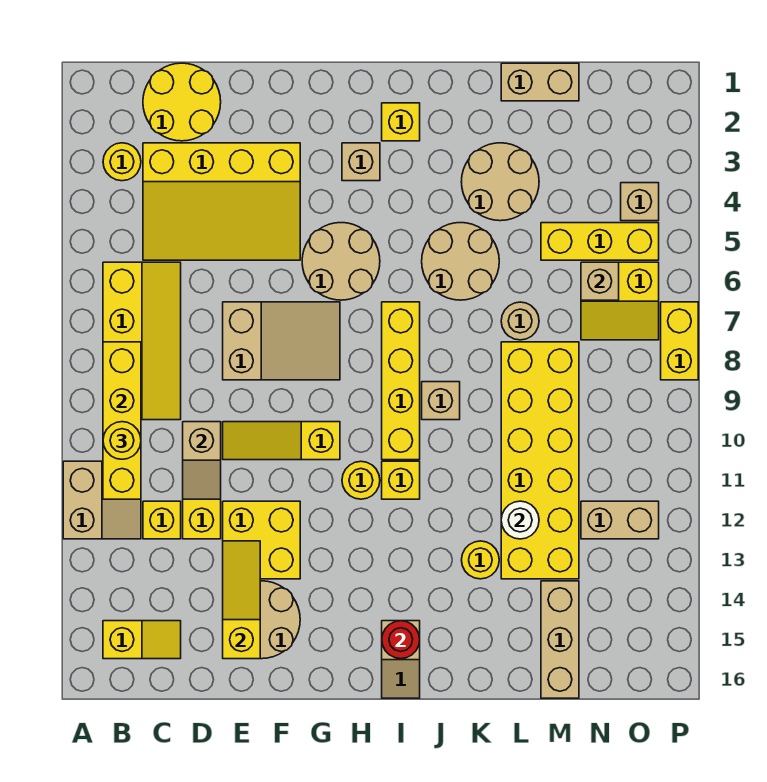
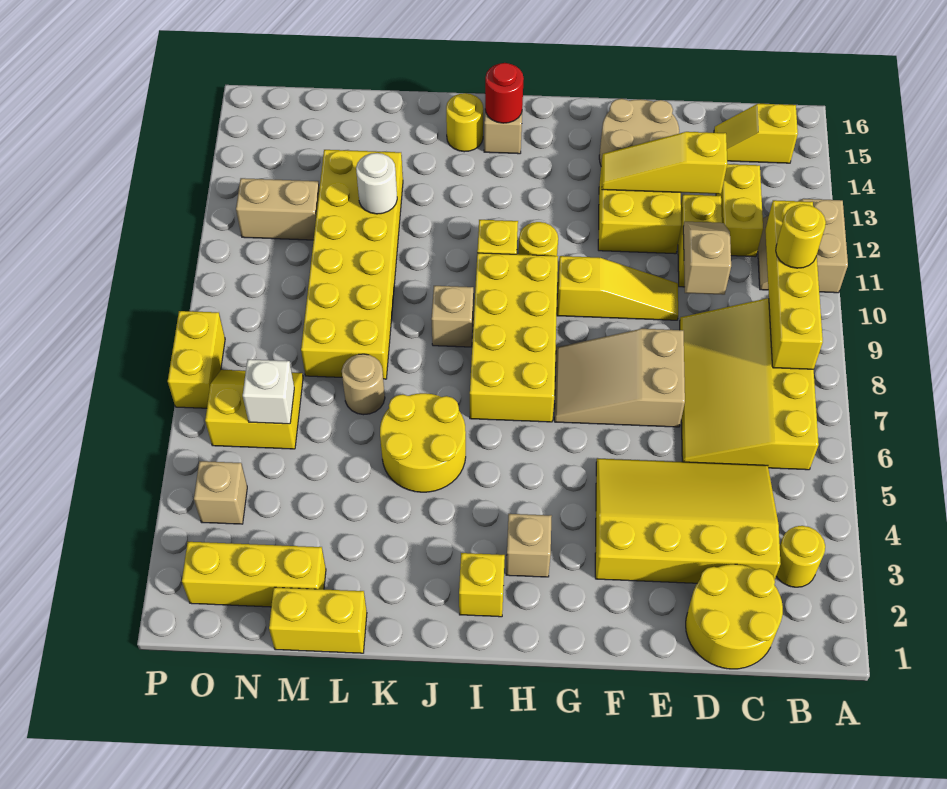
yellow slope B6:C9 level 1 top B -> yellow slope B6:D9 level 1 top B
yellow brick C12 level 1 -> yellow brick C12:C13 level 1
yellow slope E13:E15 level 2 top 15 -> yellow slope D13:F13 level 2 top D
tan round brick G5:H6 level 1 -> none
yellow brick I7:I10 level 1 -> yellow brick H7:I10 level 1
tan round brick J5:K6 level 1 -> yellow round brick J5:K6 level 1
tan round brick K3:L4 level 1 -> none
yellow round brick K13 level 1 -> yellow round brick J15 level 1
tan brick L1:M1 level 1 -> yellow brick L1:M1 level 1
yellow brick M5:O5 level 1 -> yellow brick M2:O2 level 1
tan brick M14:M16 level 1 -> none
tan brick N6 level 2 -> white brick N6 level 2

